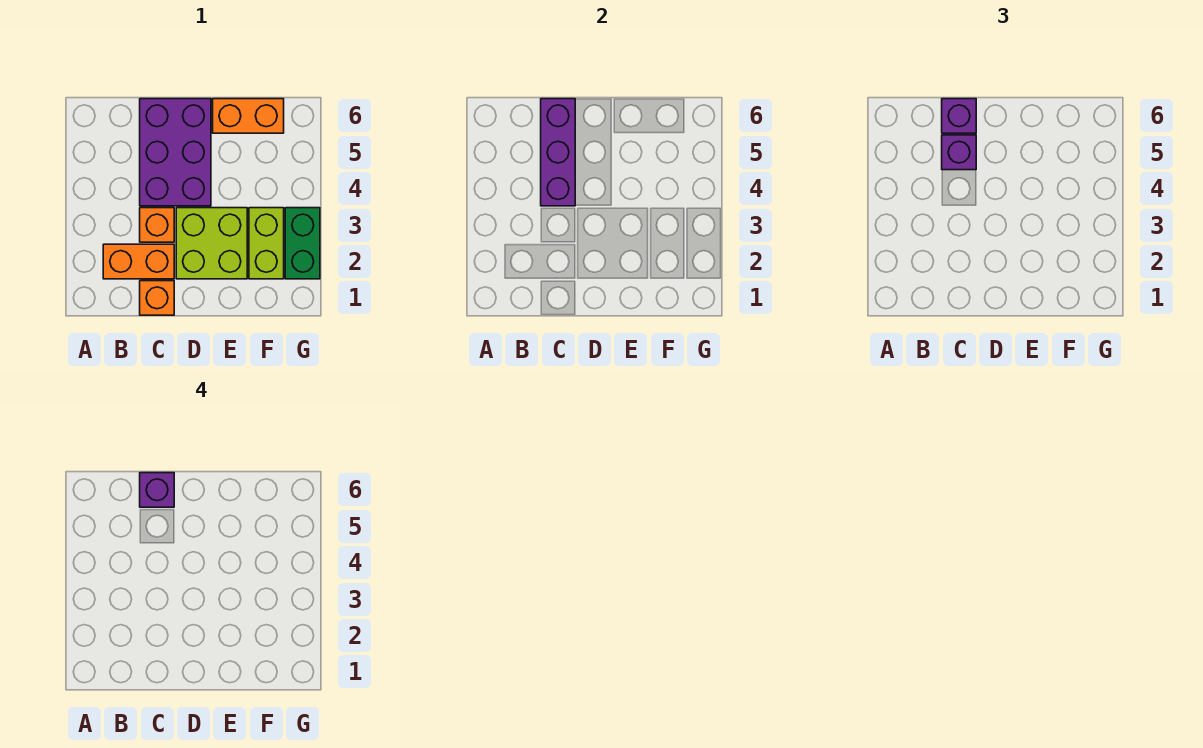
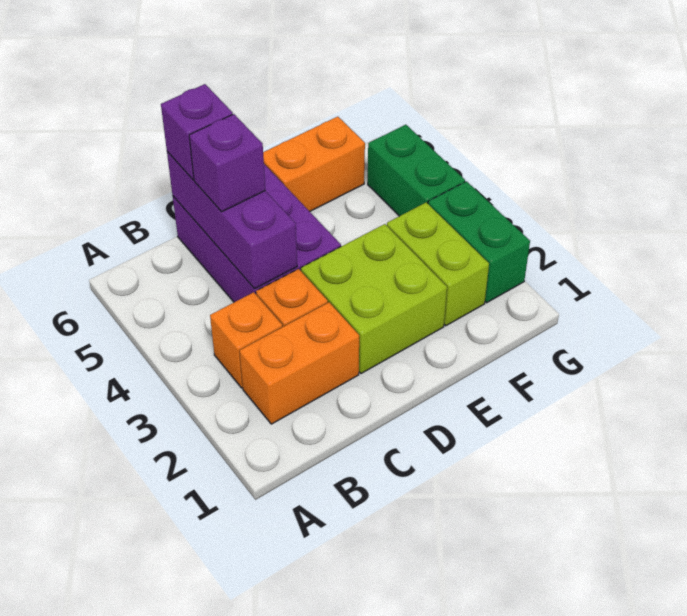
orange brick C1 level 1 -> orange brick B3 level 1
purple brick C6 level 4 -> none
none -> green brick G4:G5 level 1

